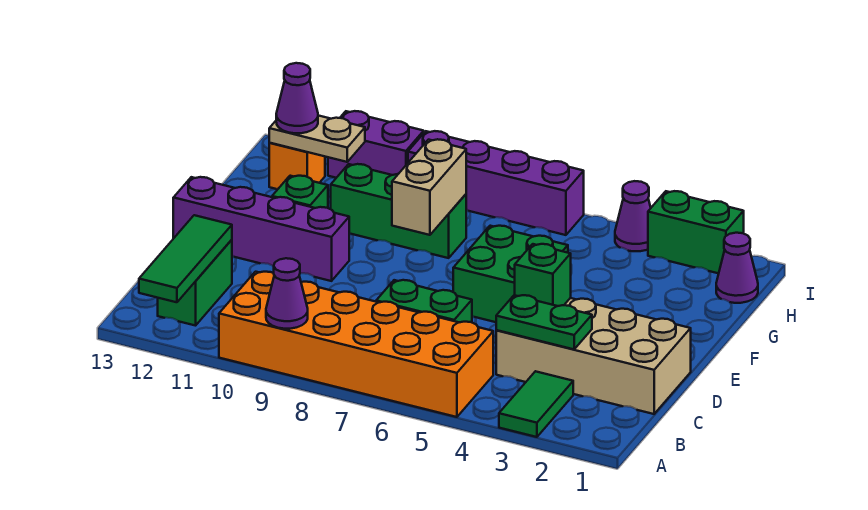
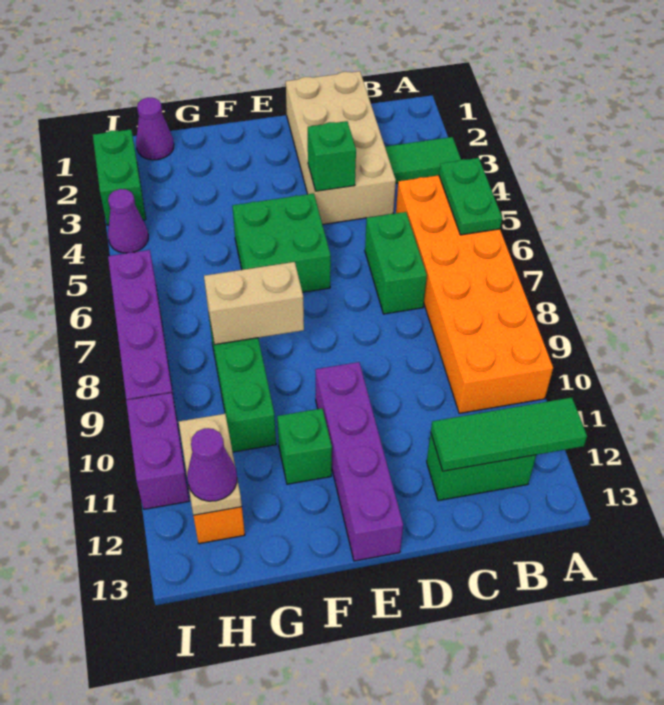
purple cone A9 level 2 -> none
green plate C3:C4 level 2 -> green plate A5:A6 level 2

